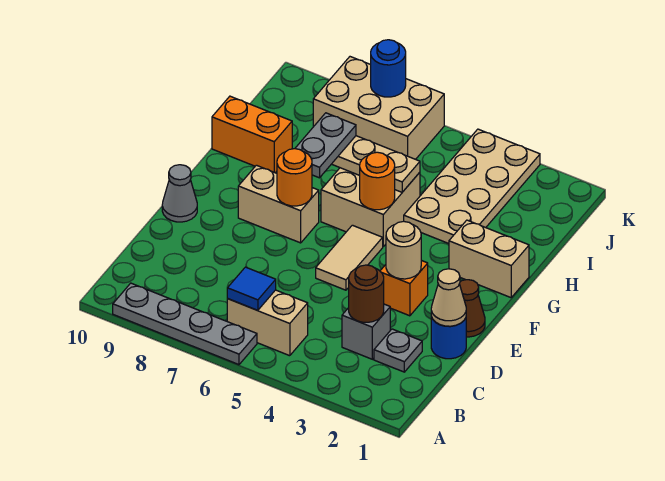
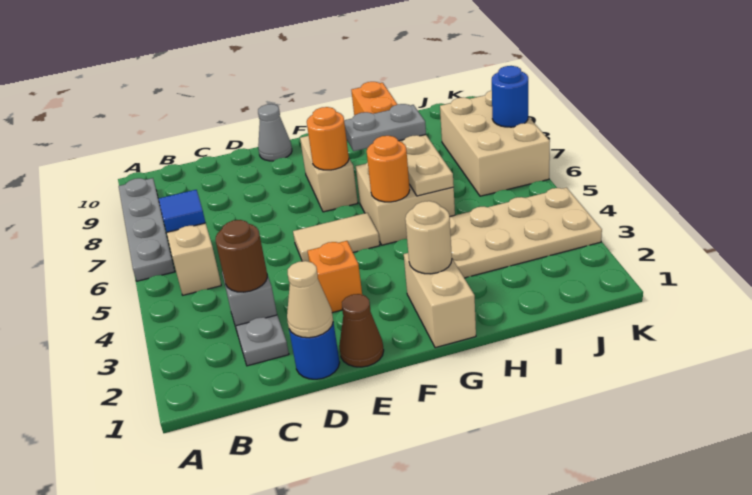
tan round brick E3 level 2 -> tan round brick G2 level 2

